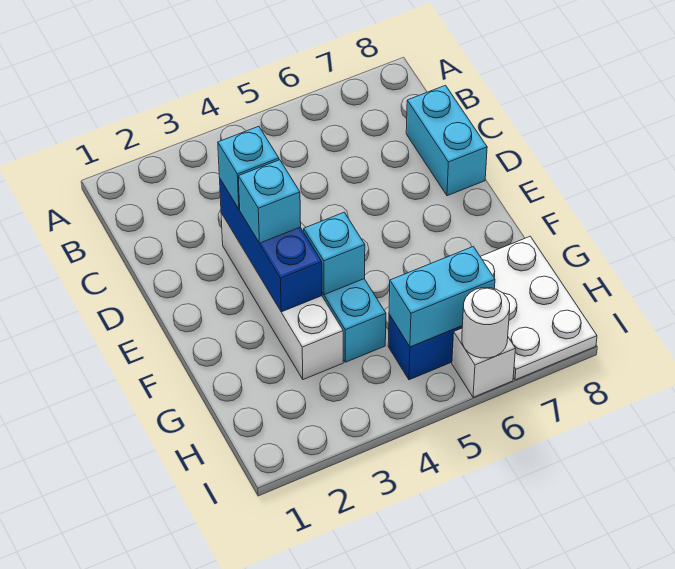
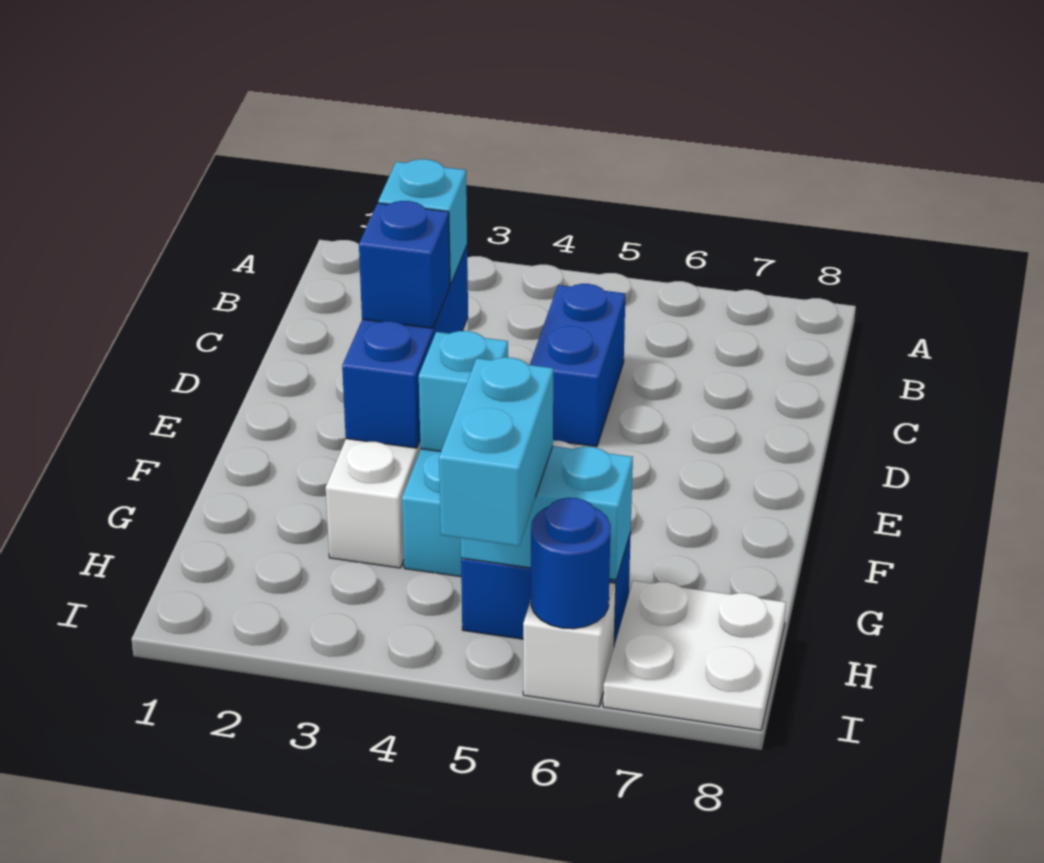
none -> blue brick C5:D5 level 1
cyan brick C8:D8 level 1 -> cyan brick H5:I5 level 3
cyan brick E3 level 3 -> blue brick E3 level 3
white plate G7:I8 level 1 -> white plate H7:I8 level 1
white round brick I6 level 2 -> blue round brick I6 level 2

